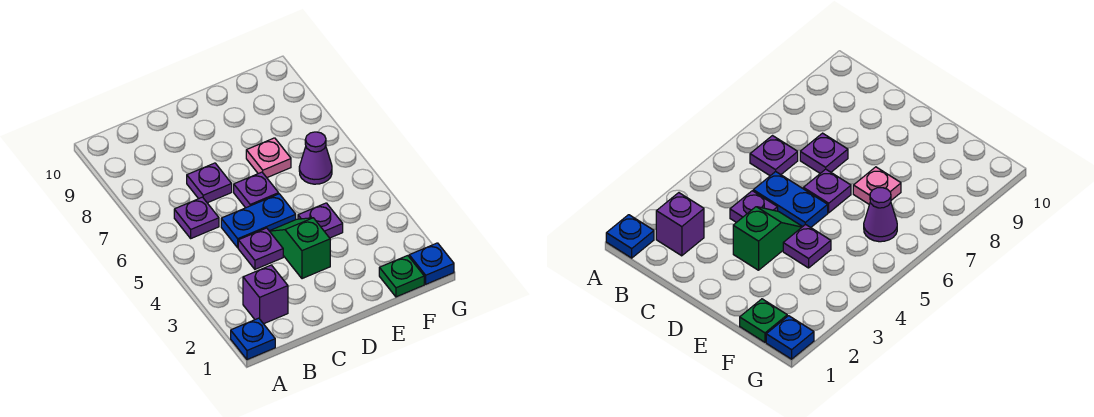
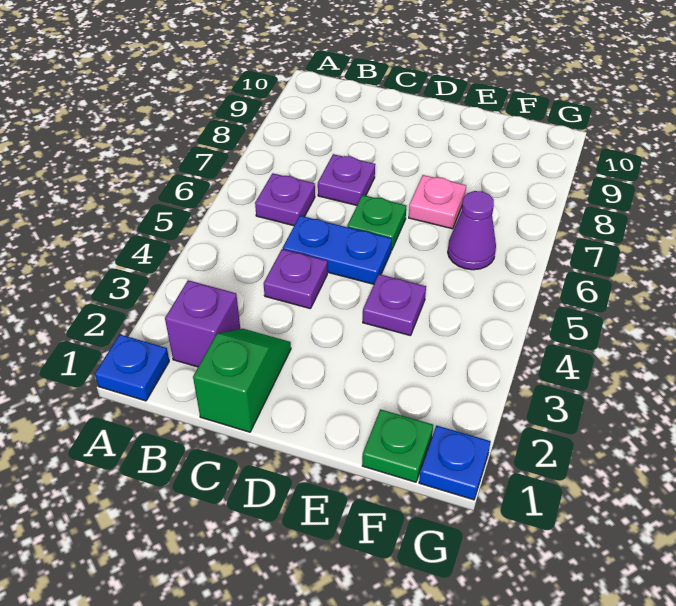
green slope D3:D4 level 1 top 3 -> green slope C1:C2 level 1 top 1
purple plate D6 level 1 -> green plate D6 level 1

